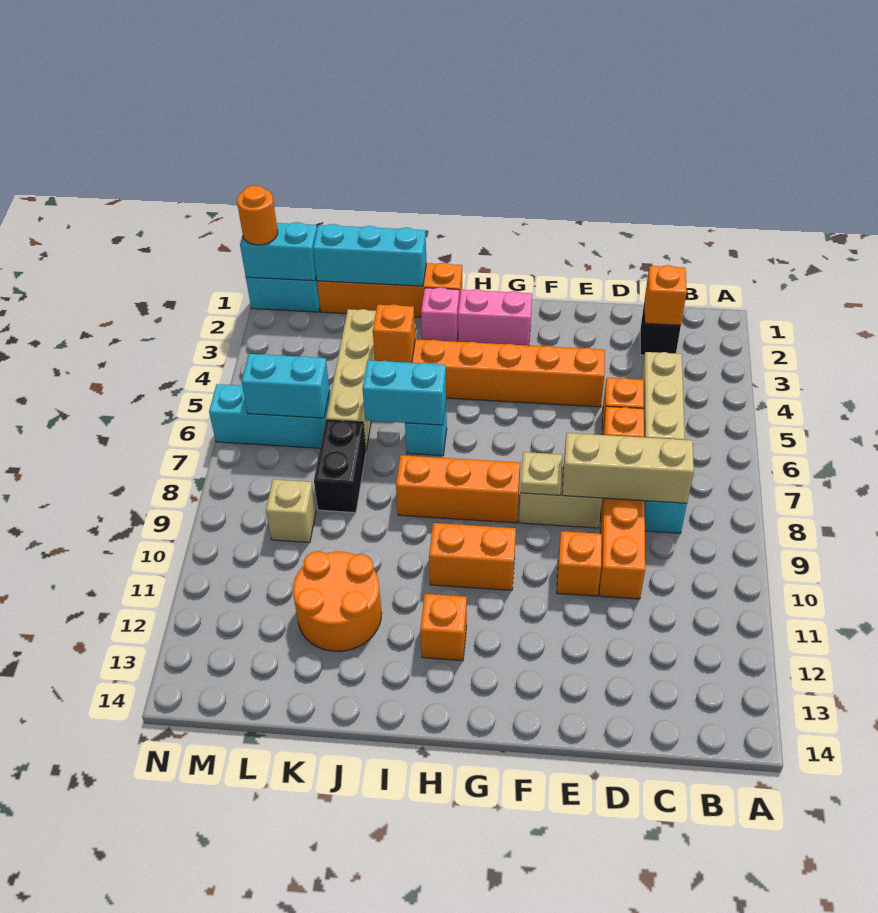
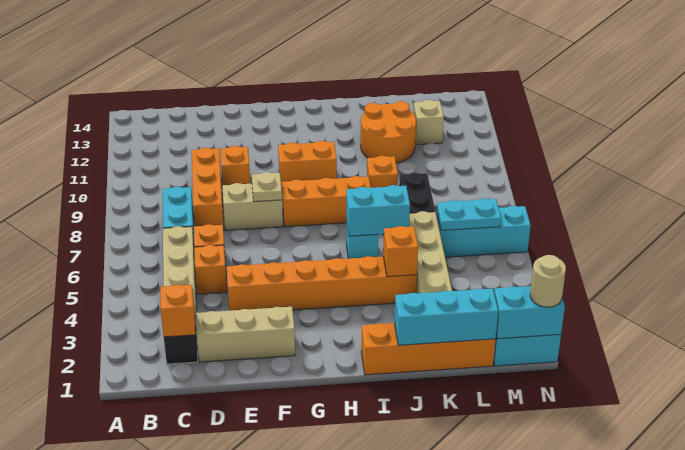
tan brick C8:E8 level 2 -> tan brick D2:F2 level 1
pink brick G2:H2 level 1 -> none
orange brick H12 level 1 -> orange brick J9 level 1
pink brick I2 level 1 -> none
cyan brick L6:M6 level 2 -> cyan plate L6:M6 level 2
tan brick L9 level 1 -> tan brick L12 level 1
orange round brick N1 level 3 -> tan round brick N1 level 3

